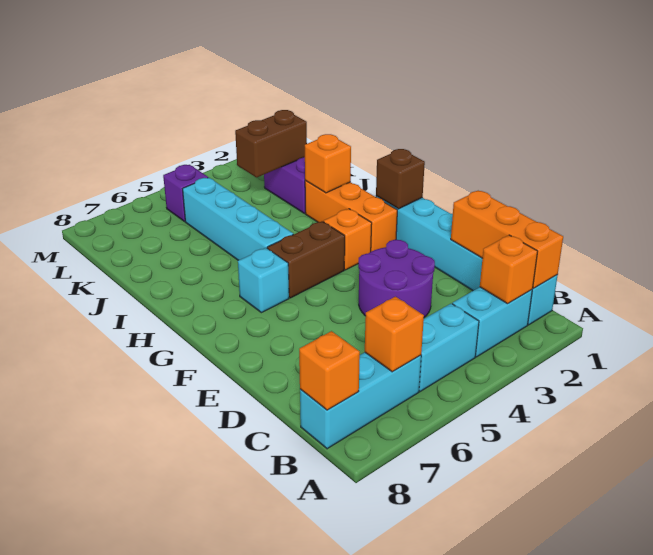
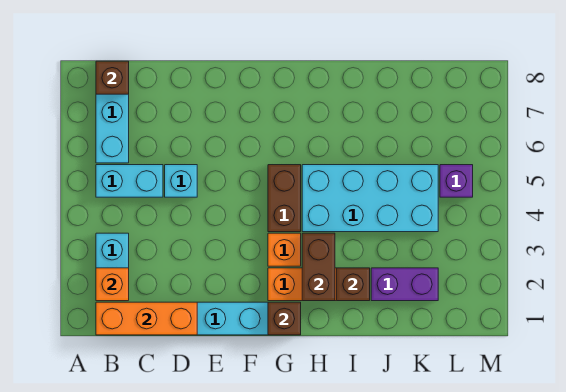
cyan brick B4:B5 level 1 -> cyan brick B5:C5 level 1
orange brick B6 level 2 -> none
orange brick B8 level 2 -> brown brick B8 level 2
purple round brick D3:E4 level 1 -> none
cyan brick G6 level 1 -> cyan brick D5 level 1
cyan brick H5:K5 level 1 -> cyan brick H4:K5 level 1
orange brick I2 level 2 -> brown brick I2 level 2
brown brick K2:K3 level 2 -> brown brick H2:H3 level 2

